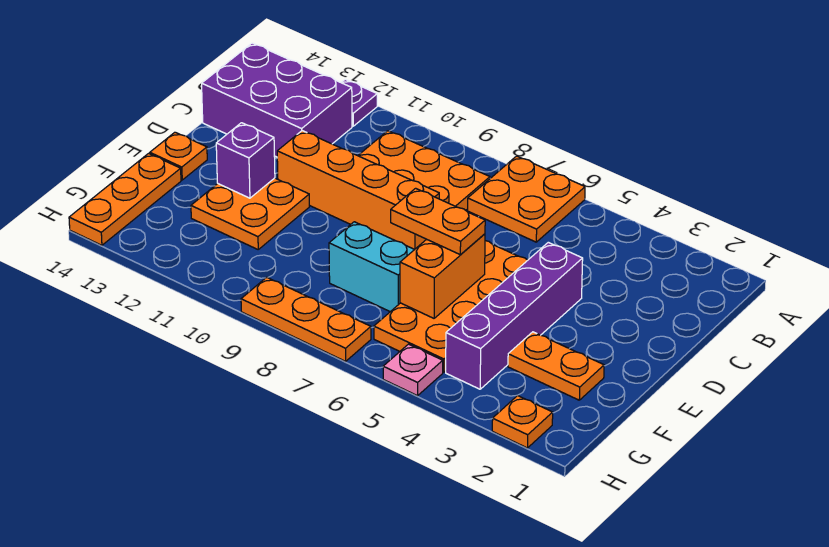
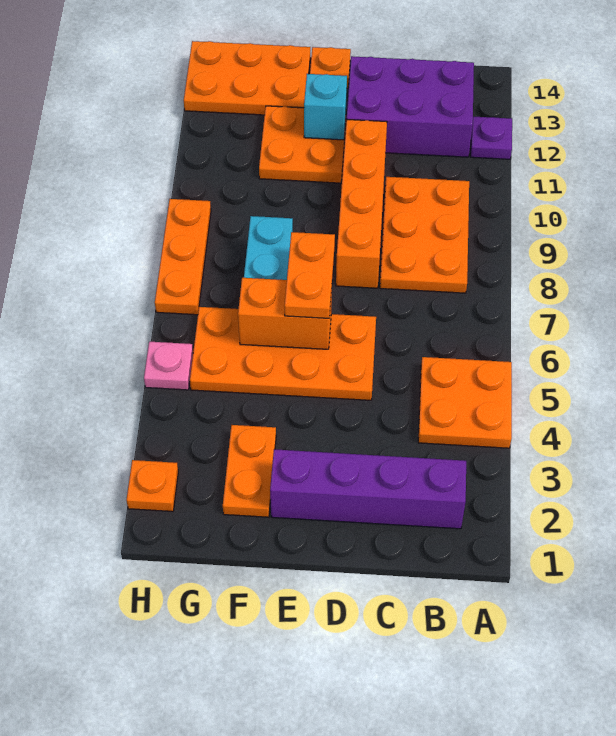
orange plate A6:B7 level 1 -> orange plate A4:B5 level 1
purple brick B12:C14 level 1 -> purple brick B12:D13 level 1
purple brick D4:G4 level 1 -> purple brick B2:E2 level 1
purple brick E12 level 2 -> cyan brick E12 level 2
orange plate F14:H14 level 1 -> orange plate F13:H14 level 1

